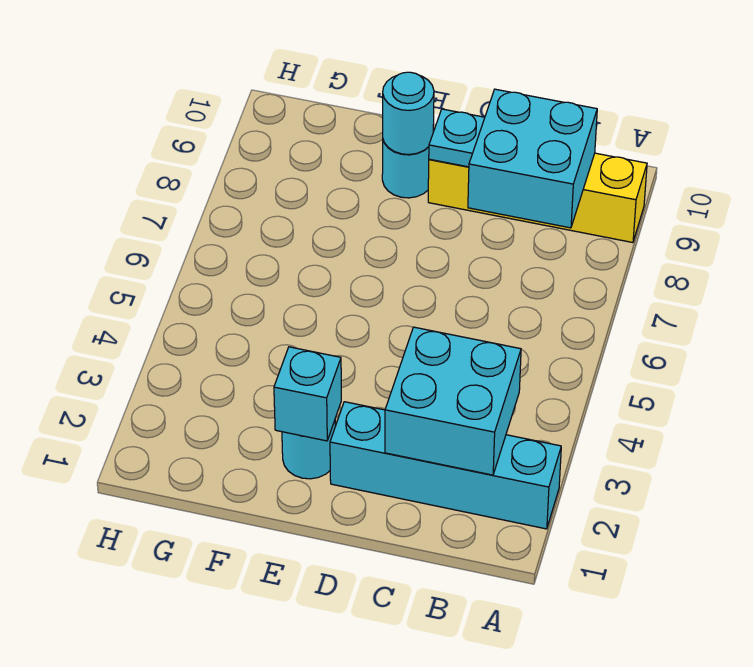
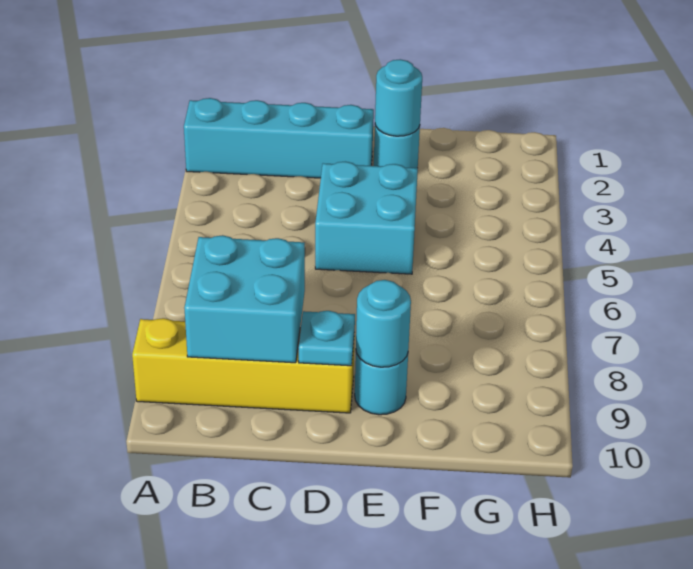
cyan brick B2:C3 level 2 -> cyan brick D4:E5 level 1
cyan brick E2 level 2 -> cyan round brick E2 level 2

